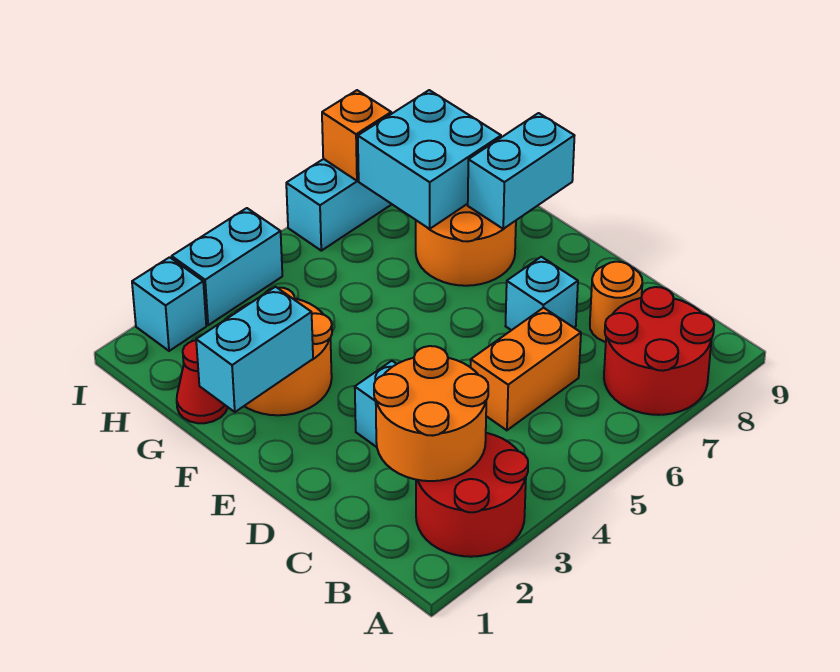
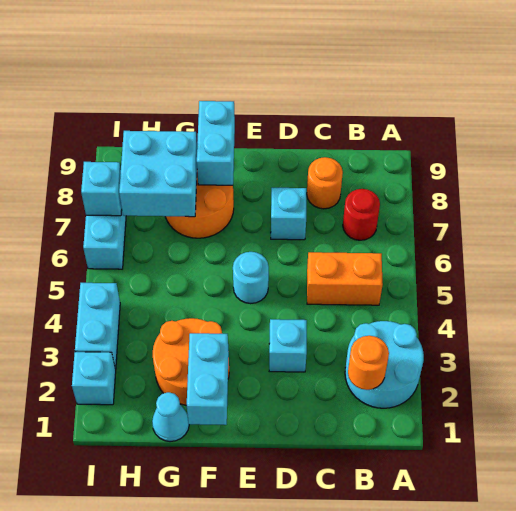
red round brick A2:B3 level 1 -> cyan round brick A2:B3 level 1
red round brick A7:B8 level 1 -> red round brick B7 level 1
orange round brick B2:C3 level 2 -> orange round brick B2 level 2
orange brick C5:C6 level 1 -> orange brick B5:C5 level 1
none -> cyan round brick E5 level 1
red cone G1 level 1 -> cyan cone G1 level 1
orange brick I7 level 2 -> cyan brick I7 level 2

